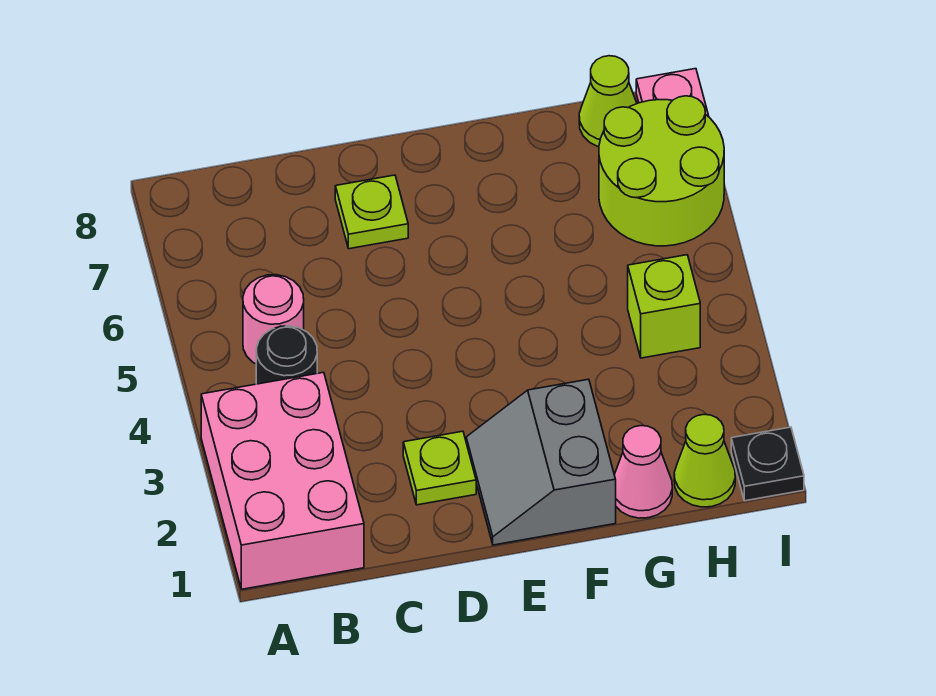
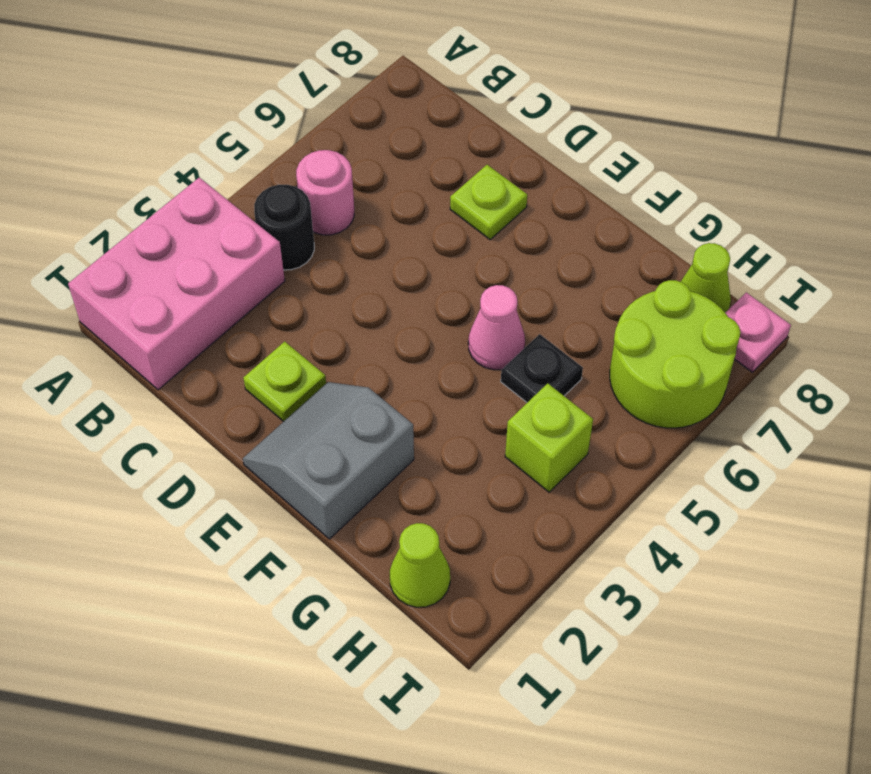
pink cone G1 level 1 -> pink cone F5 level 1
black plate I1 level 1 -> black plate G5 level 1

